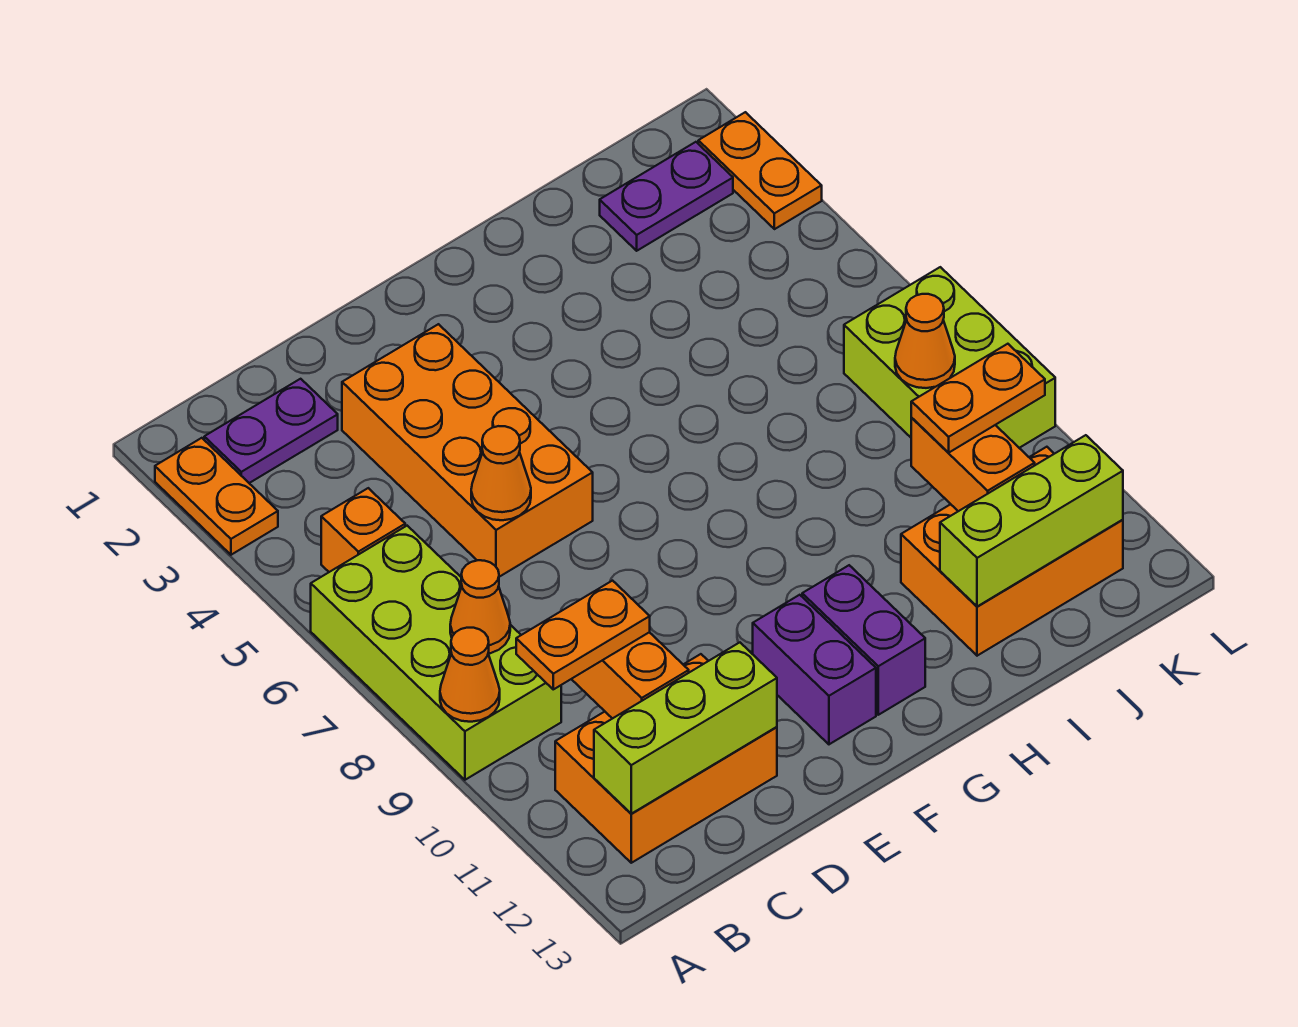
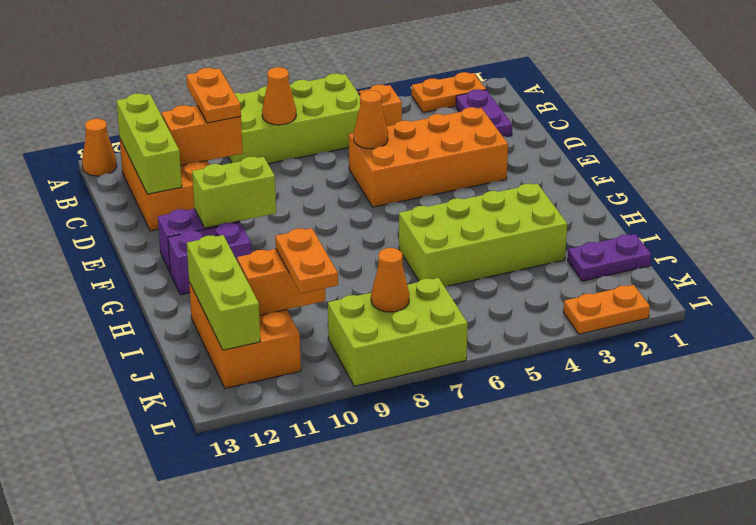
orange cone A9 level 2 -> orange cone A13 level 1
none -> lime brick F10:F11 level 2
none -> lime brick H3:I6 level 1
purple plate J2:K2 level 1 -> purple plate J1:J2 level 1

